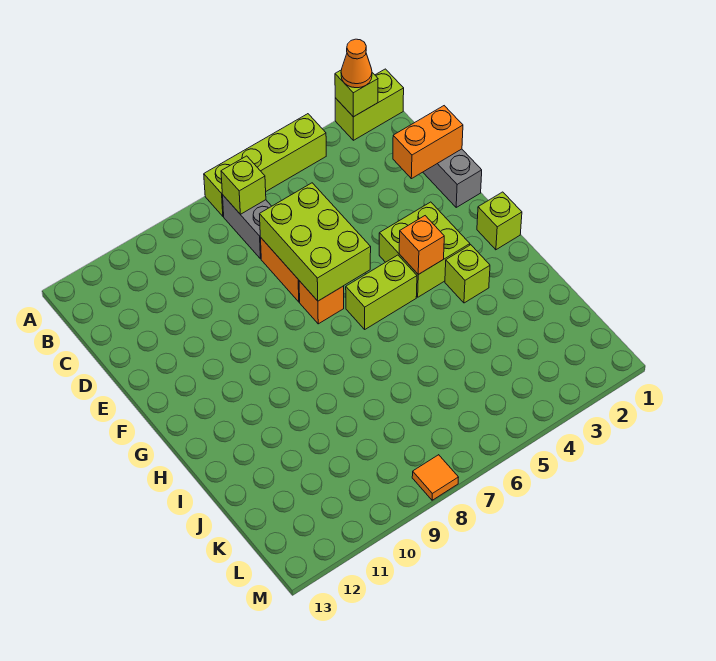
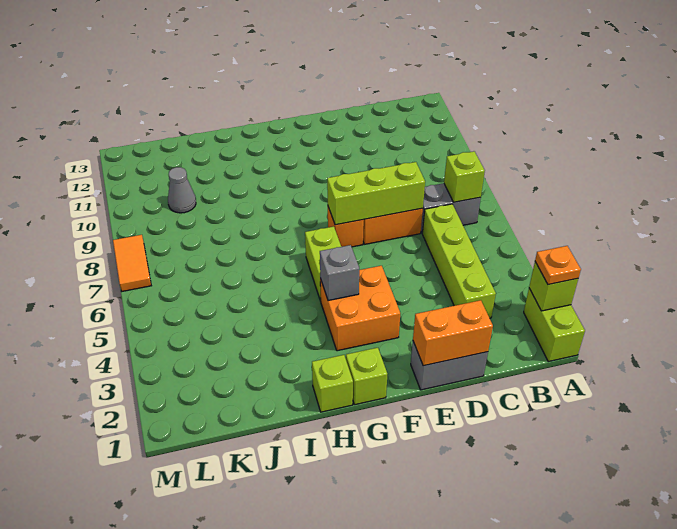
orange cone A2 level 3 -> orange plate A2 level 3
lime brick A4:A7 level 1 -> lime brick C3:C6 level 1
orange brick D1:D2 level 2 -> orange brick D1:E1 level 2
lime brick D6:F7 level 2 -> lime brick D7:F7 level 2
lime brick F3:G4 level 1 -> orange brick F3:G4 level 1
orange brick G4 level 2 -> grey brick G4 level 2
lime brick H3 level 1 -> lime brick H1 level 1
none -> grey cone K10 level 1
orange tile M8 level 1 -> orange tile M7:M8 level 1

